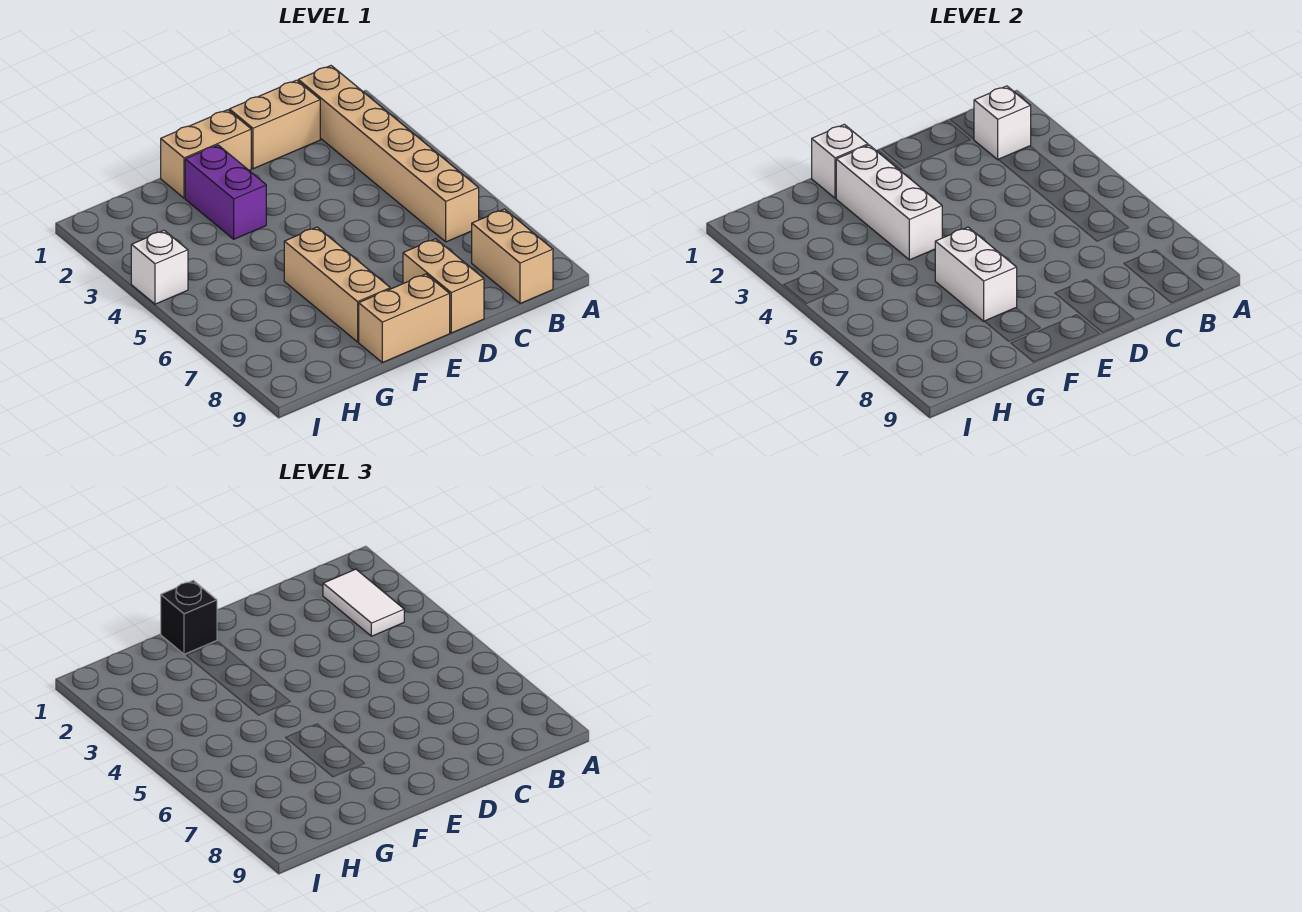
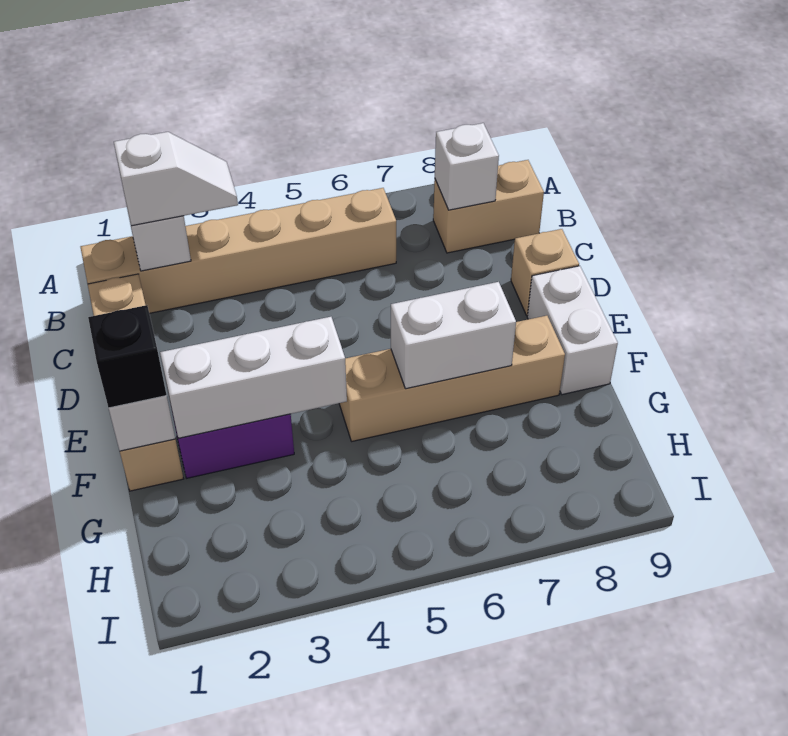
white tile B2:B3 level 3 -> white slope B2:B3 level 3 top 2
tan brick D8:D9 level 1 -> tan brick D9 level 1
tan brick E9:F9 level 1 -> white brick E9:F9 level 1
tan brick F6:F8 level 1 -> tan brick F5:F8 level 1
white brick I4 level 1 -> white brick B8 level 2

